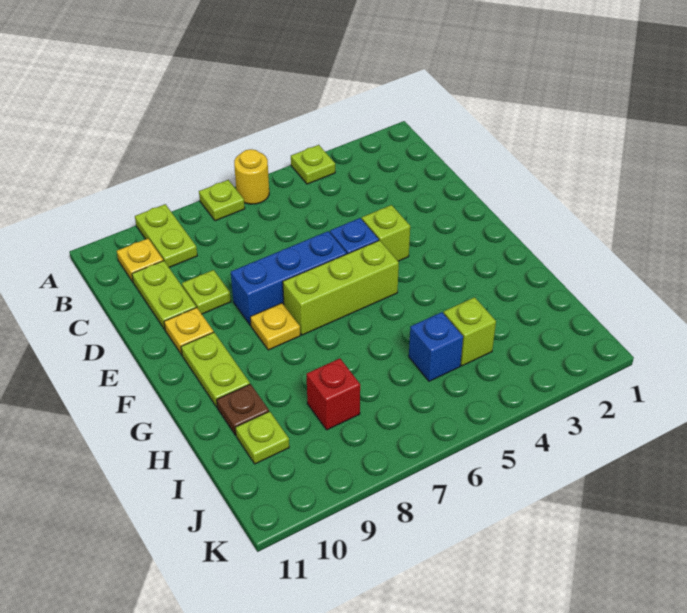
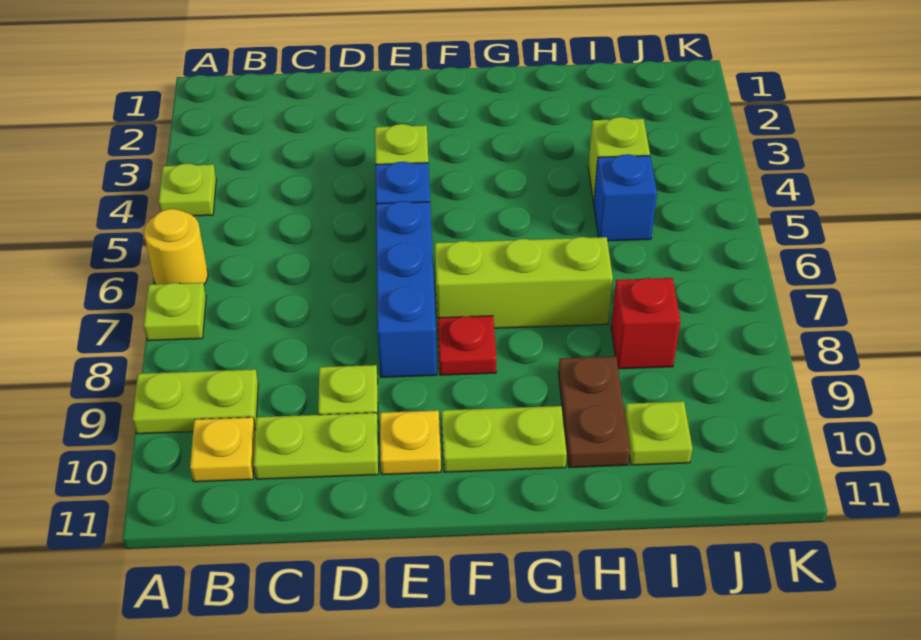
lime brick F5:F7 level 1 -> lime brick F7:H7 level 1
yellow plate F8 level 1 -> red plate F8 level 1
brown plate H10 level 1 -> brown plate H9:H10 level 1

